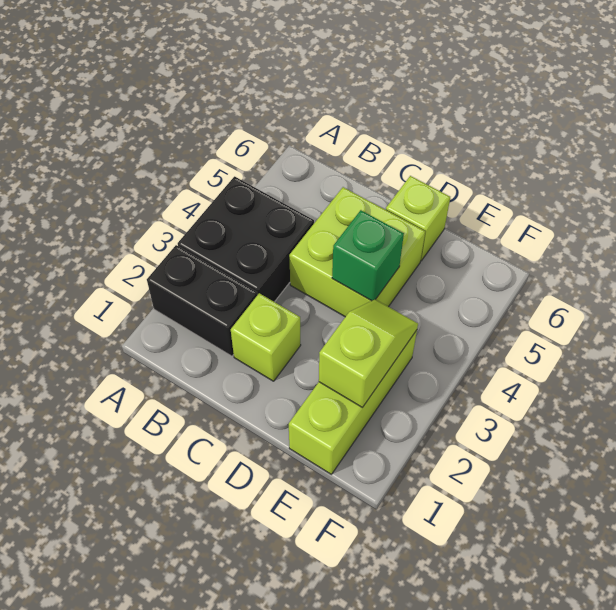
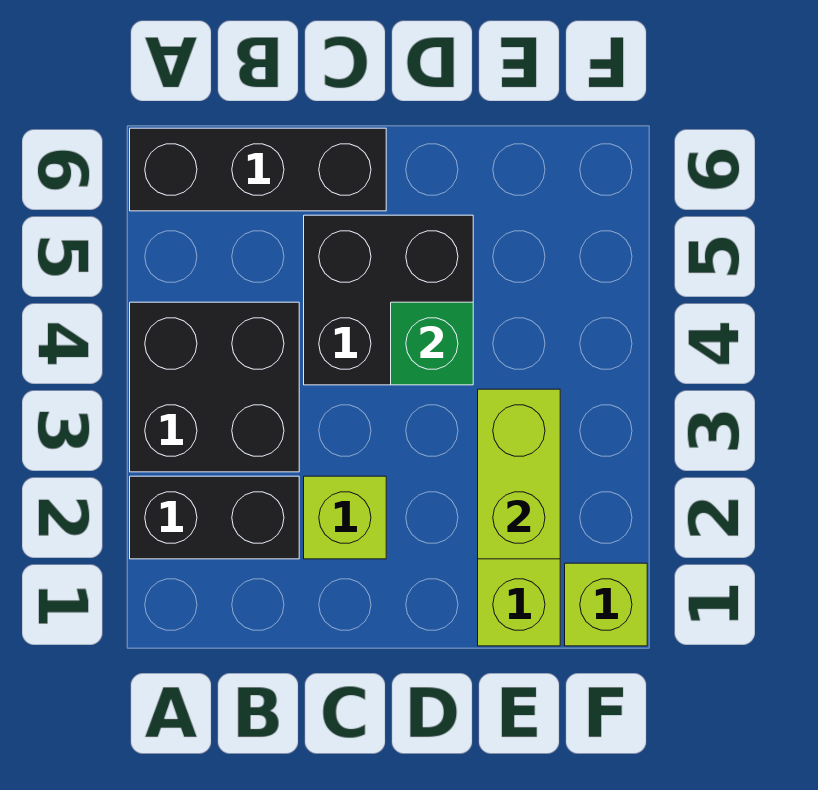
none -> black brick A6:C6 level 1
lime brick C4:D5 level 1 -> black brick C4:D5 level 1
lime brick D6 level 1 -> lime brick F1 level 1
lime slope E2:E3 level 2 top 2 -> lime brick E2:E3 level 2

